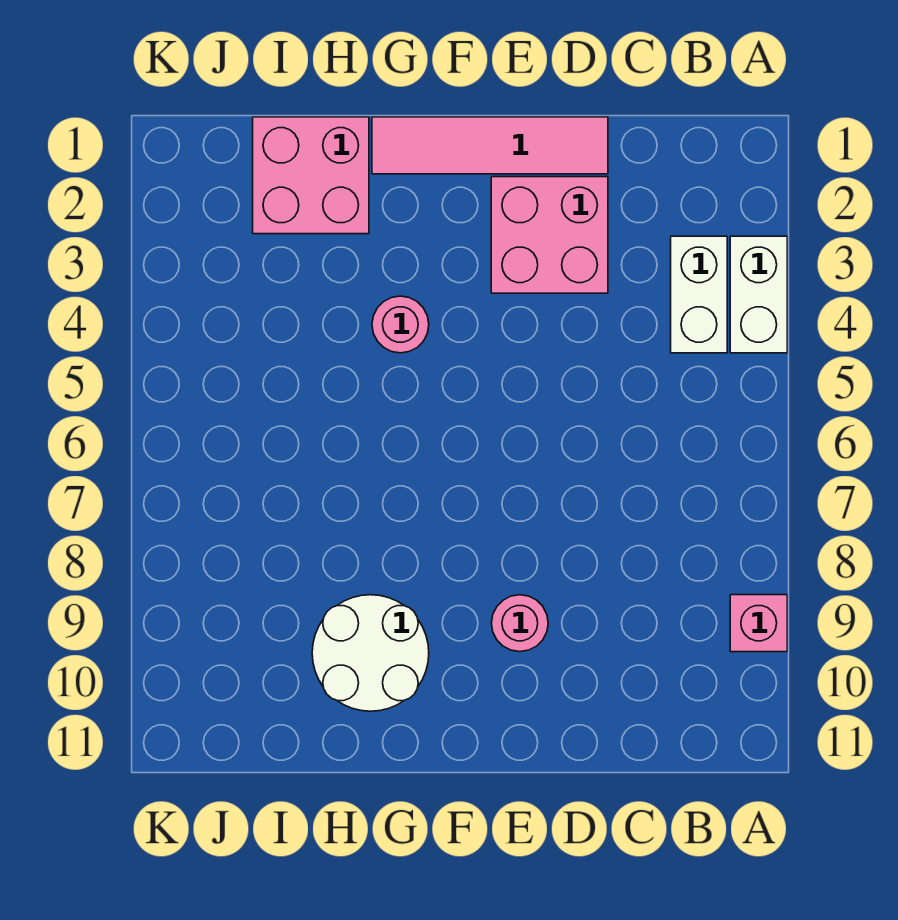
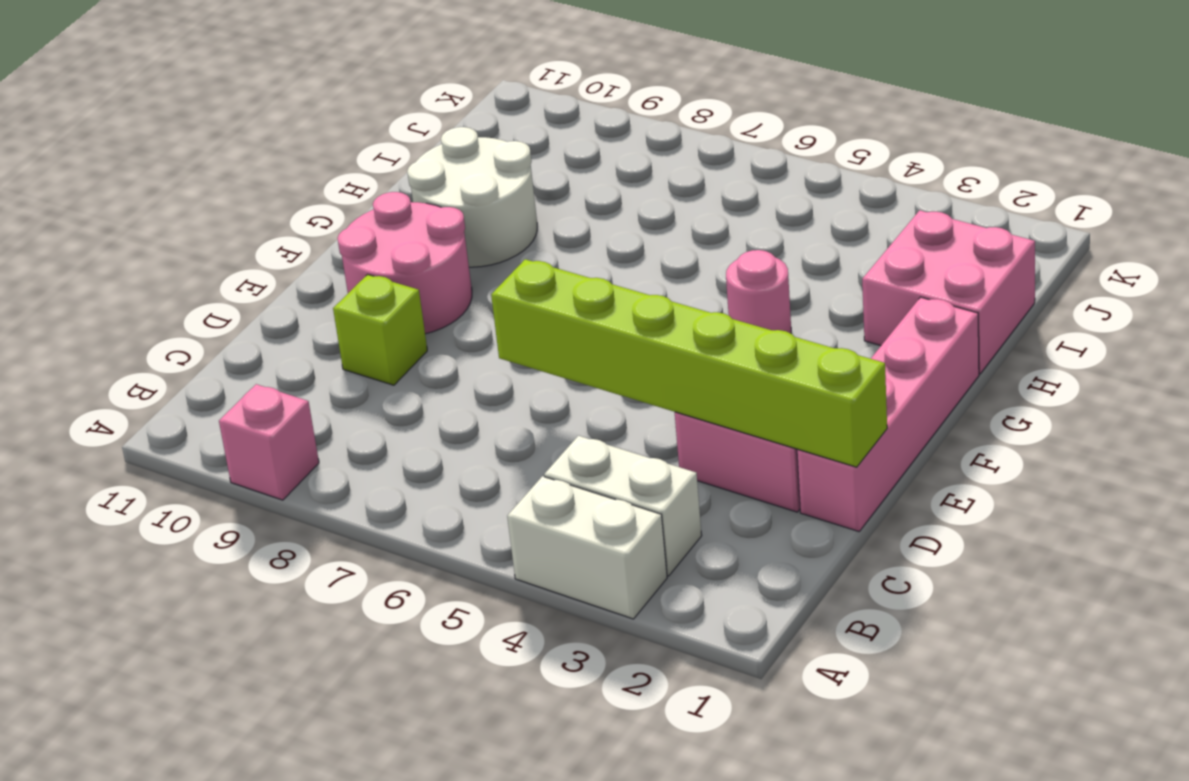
pink tile D1:G1 level 1 -> pink brick D1:G1 level 1
none -> lime brick D1:D6 level 2
none -> lime brick D9 level 1
pink round brick E9 level 1 -> pink round brick E9:F10 level 1

